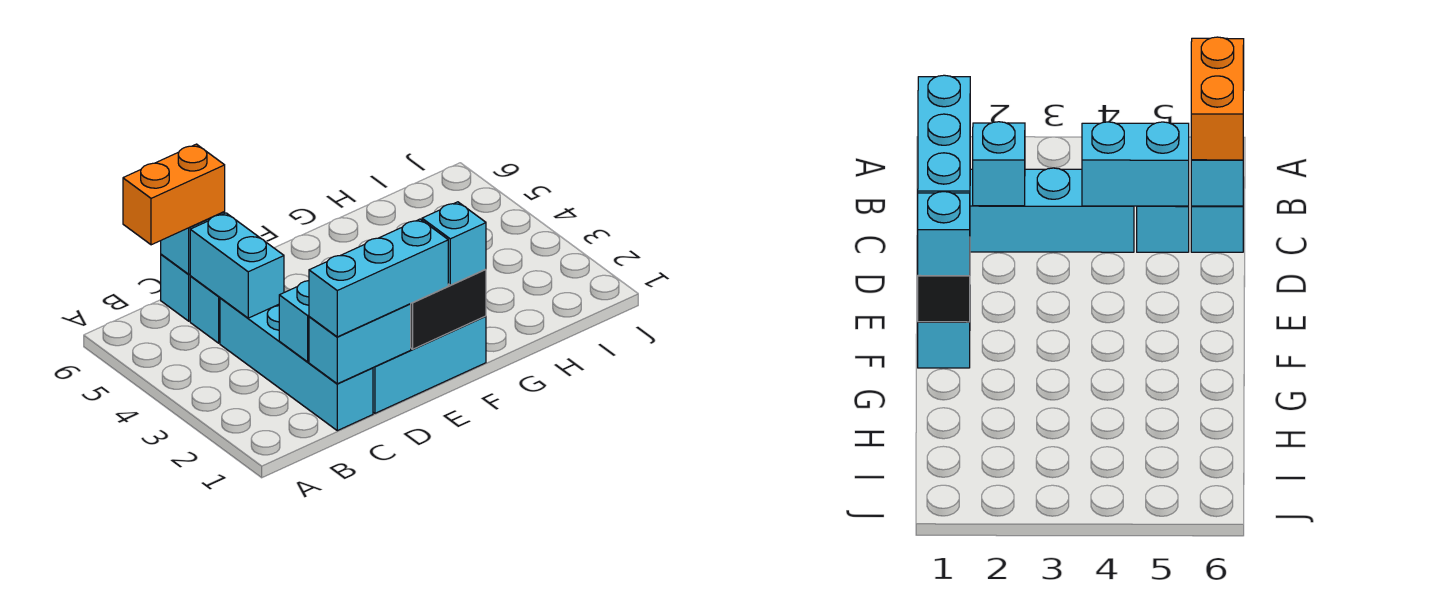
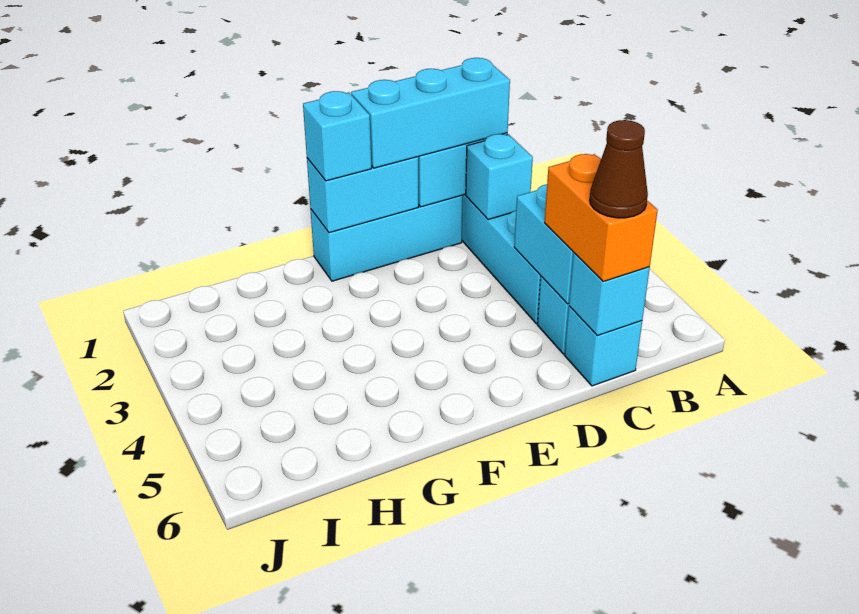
orange brick B6:C6 level 3 -> orange brick C5:C6 level 3
none -> brown cone C6 level 4
black brick E1:F1 level 2 -> cyan brick E1:F1 level 2

